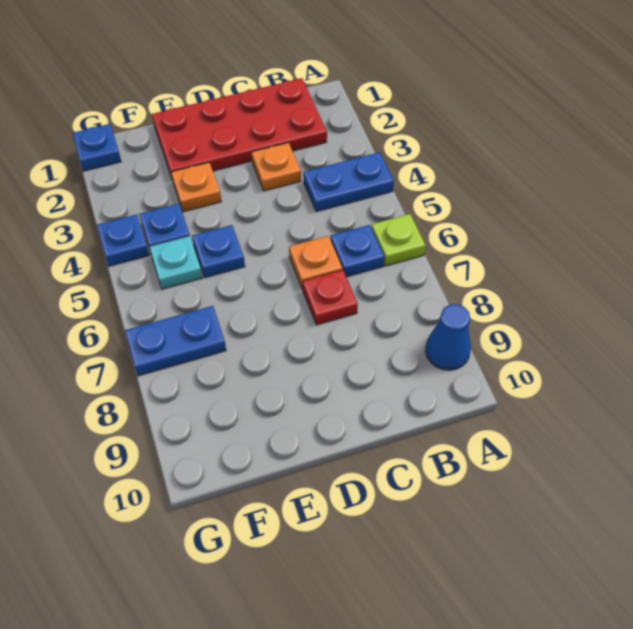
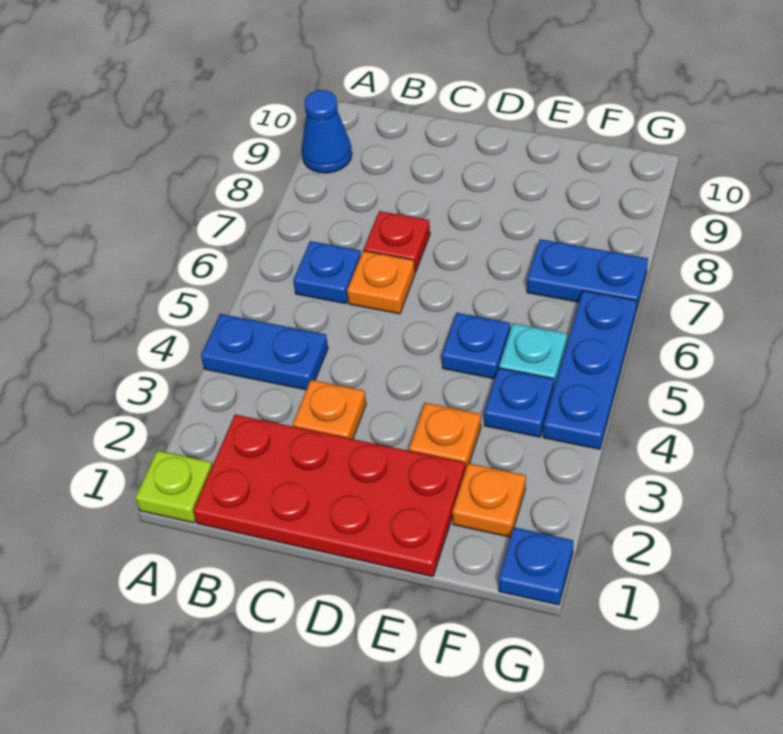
lime plate A6 level 1 -> lime plate A1 level 1
none -> orange plate F2 level 1
blue plate G4 level 1 -> blue plate G4:G6 level 1

